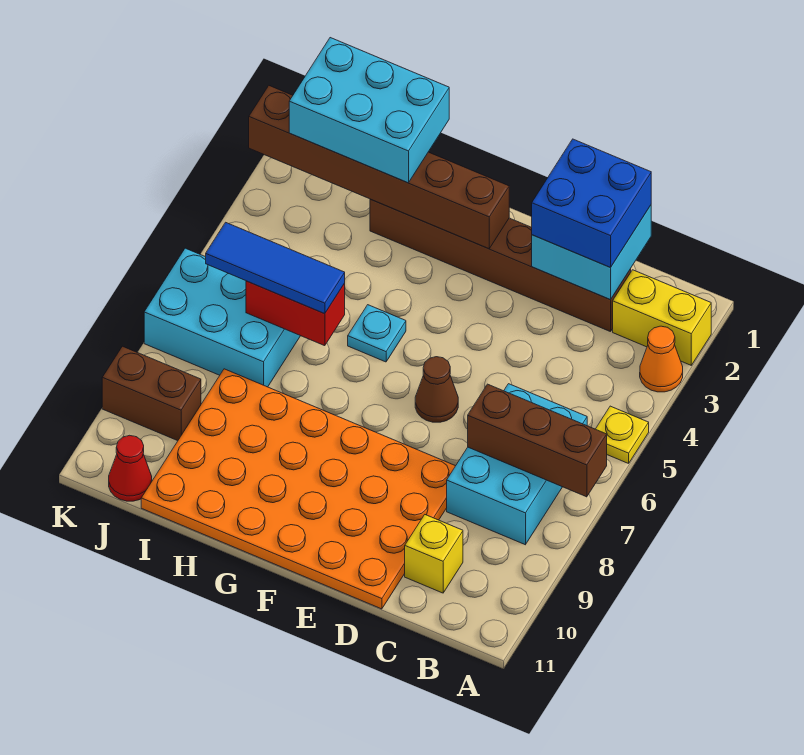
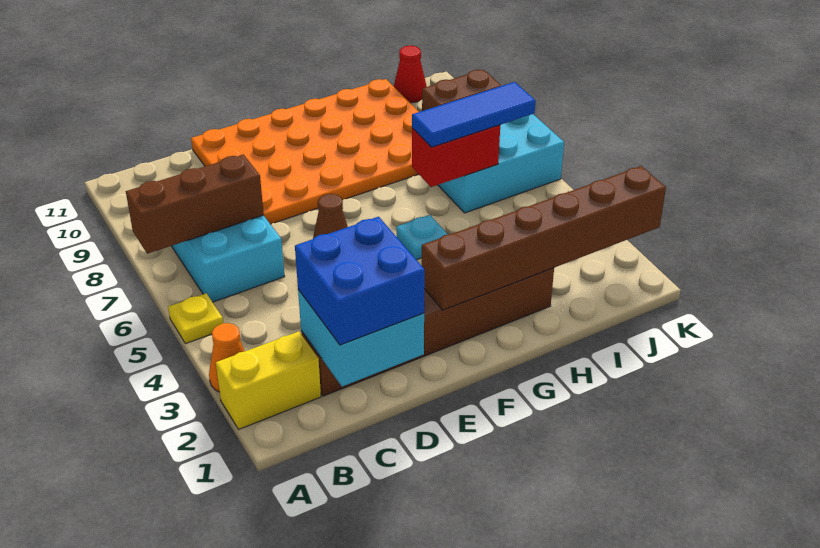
yellow brick C10 level 1 -> none
cyan brick H1:J2 level 3 -> none

